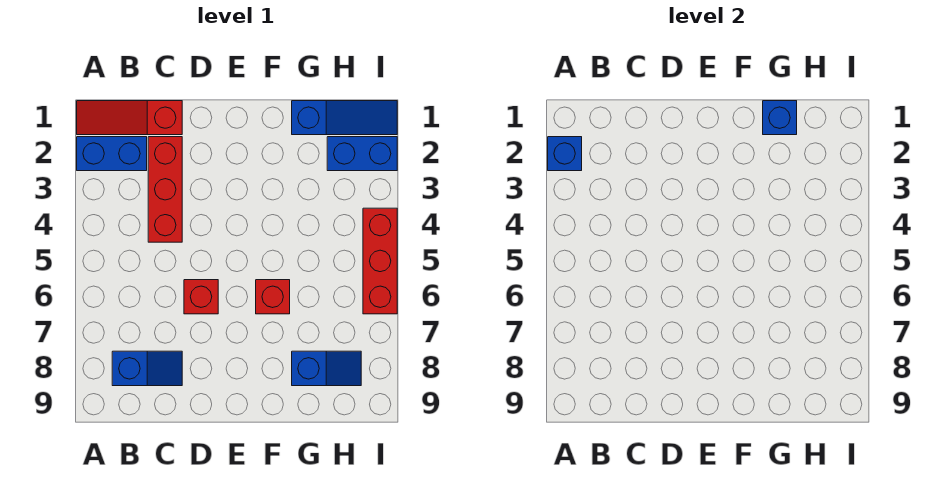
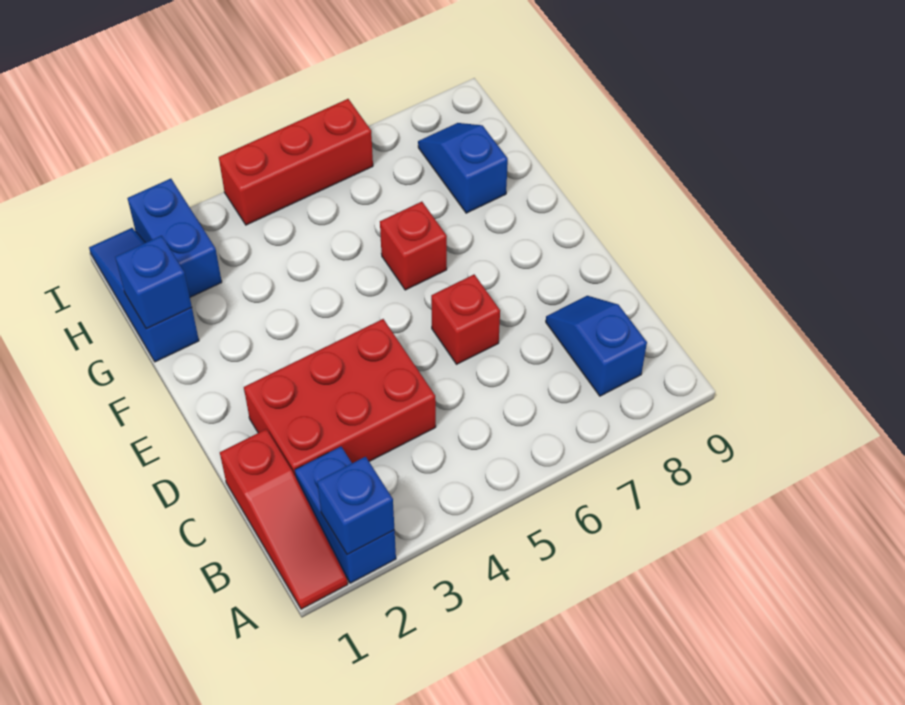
red brick C2:C4 level 1 -> red brick C2:D4 level 1

